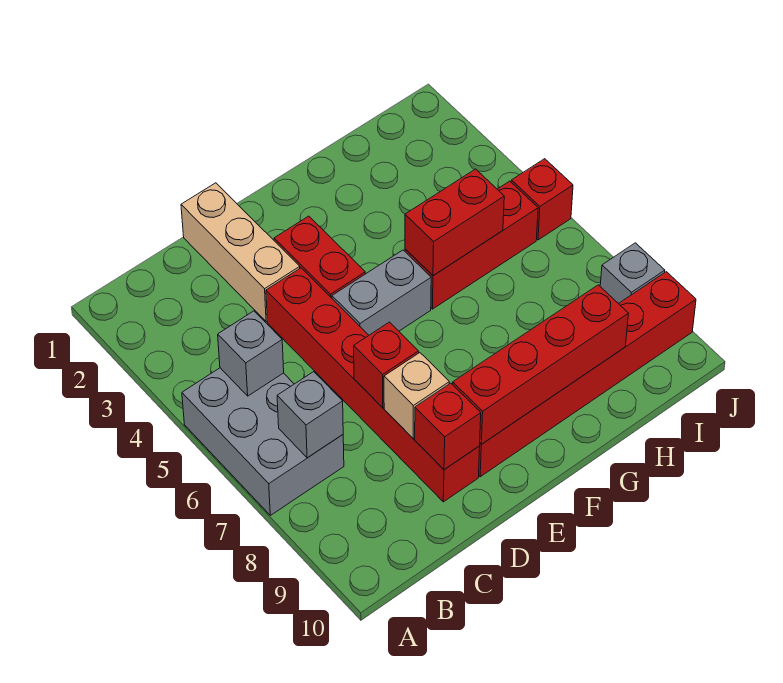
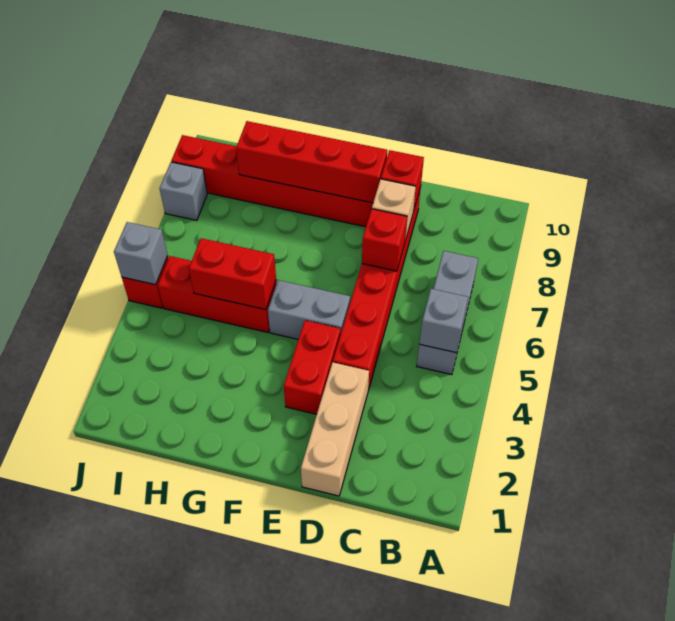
grey brick A5:B7 level 1 -> grey brick B5:B7 level 1
grey brick B7 level 2 -> grey brick J5 level 2

